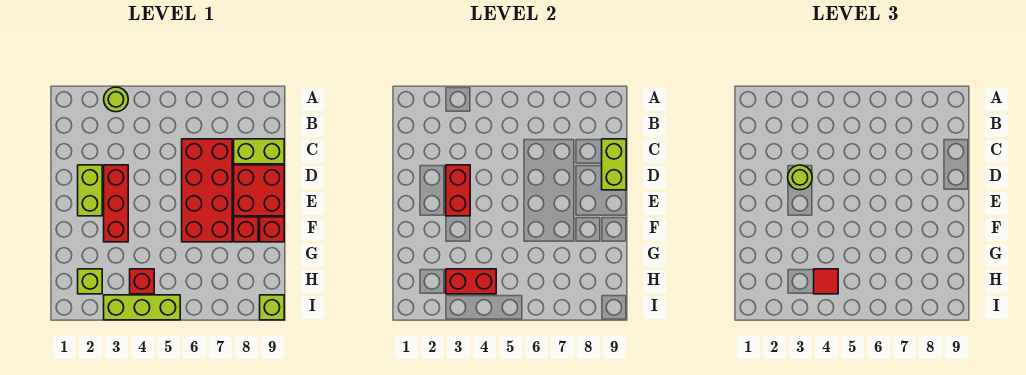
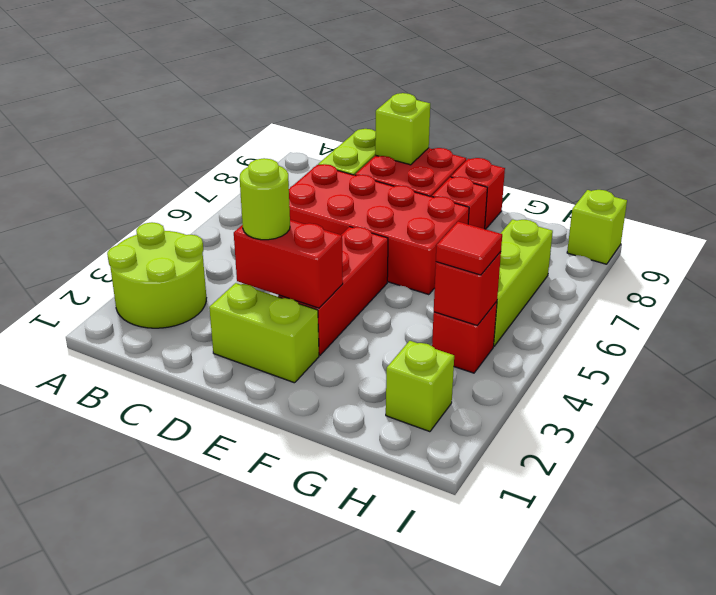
lime round brick A3 level 1 -> lime round brick A2:B3 level 1
lime brick C9:D9 level 2 -> lime brick D9 level 2
red brick D3:F3 level 1 -> red brick E3:E5 level 1
red brick H3:H4 level 2 -> red brick H4 level 2
lime brick I3:I5 level 1 -> lime brick H5:H7 level 1

